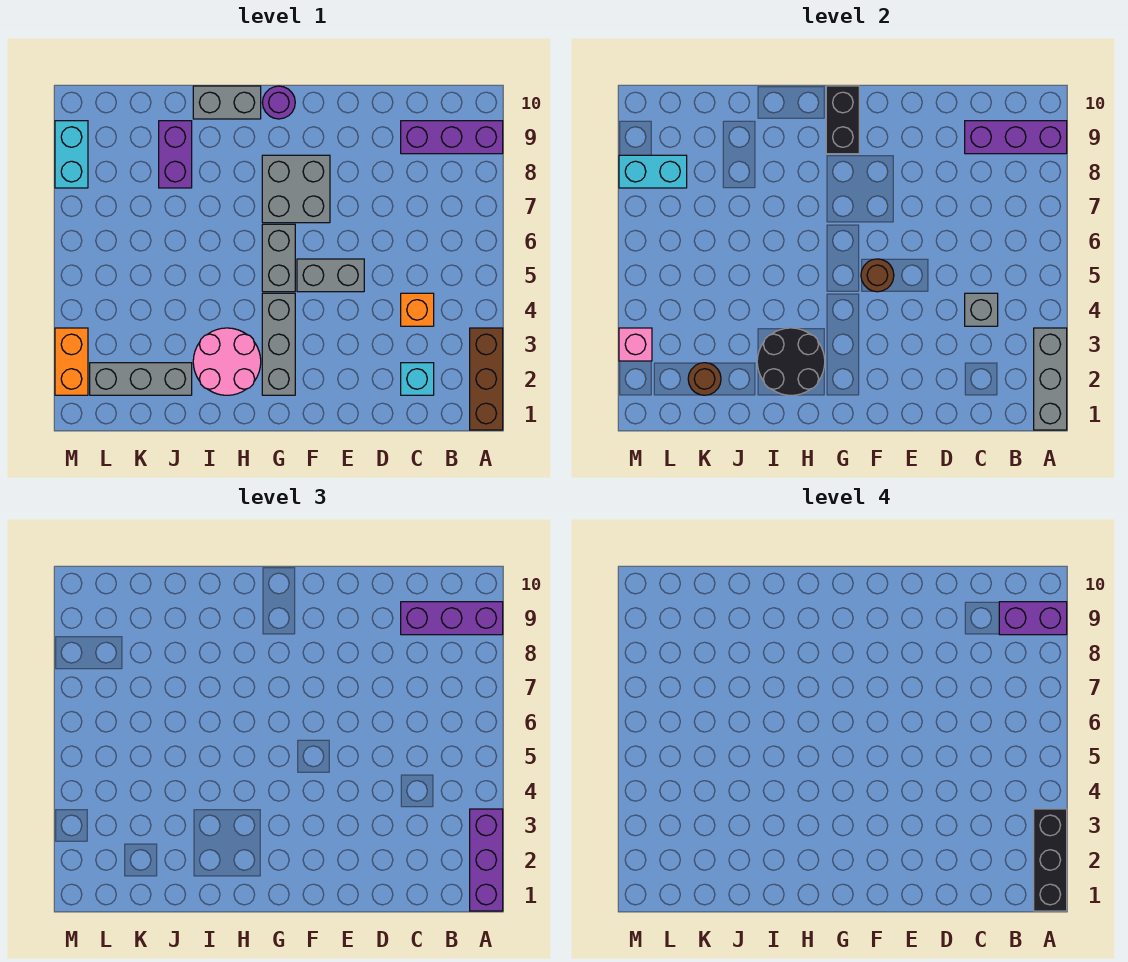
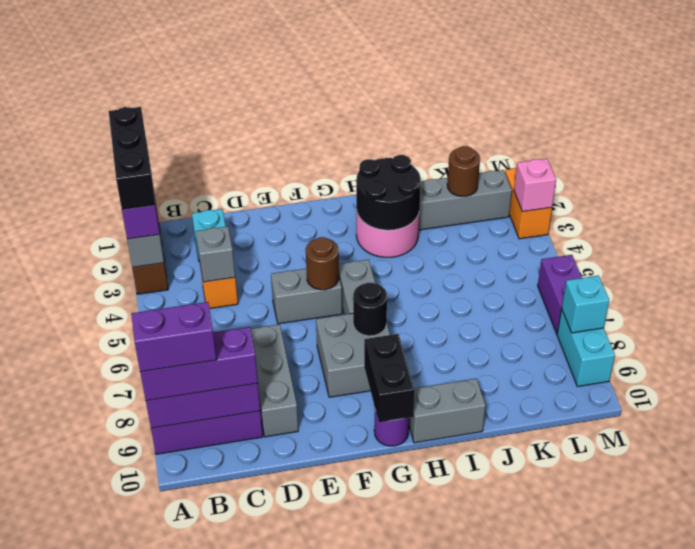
grey brick G2:G4 level 1 -> grey brick D7:D9 level 1
none -> black round brick G7 level 2
purple brick J8:J9 level 1 -> purple brick M6:M7 level 1
cyan brick L8:M8 level 2 -> cyan brick M8 level 2

